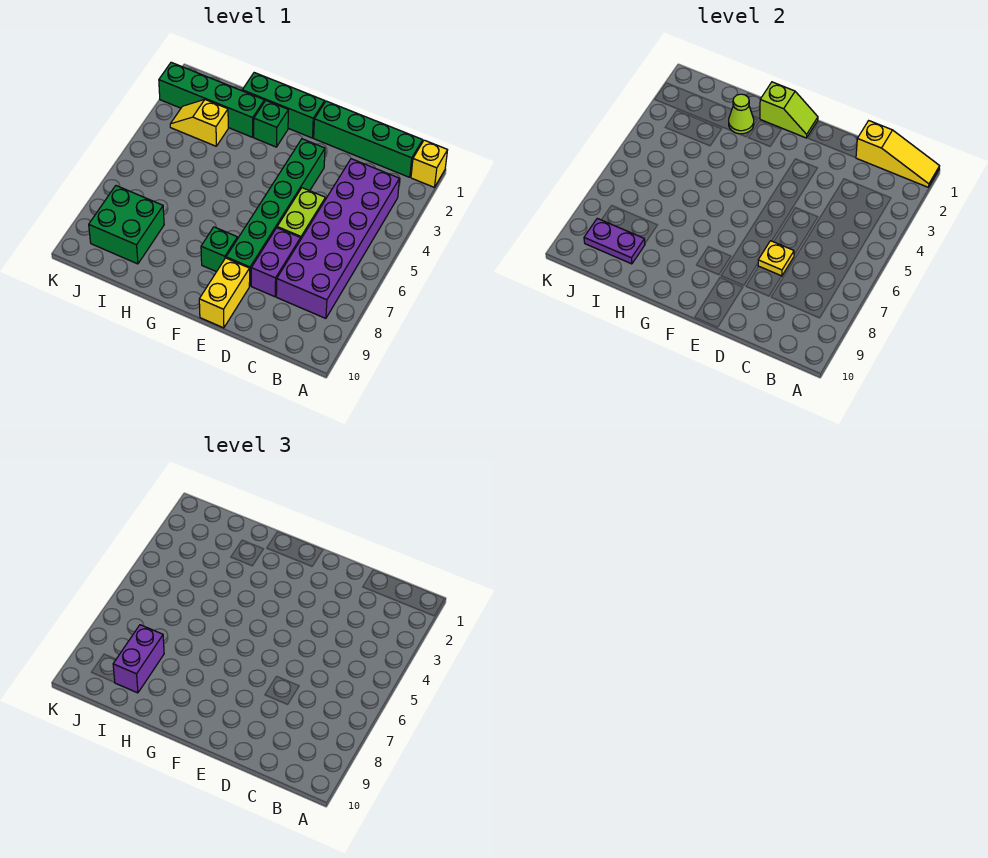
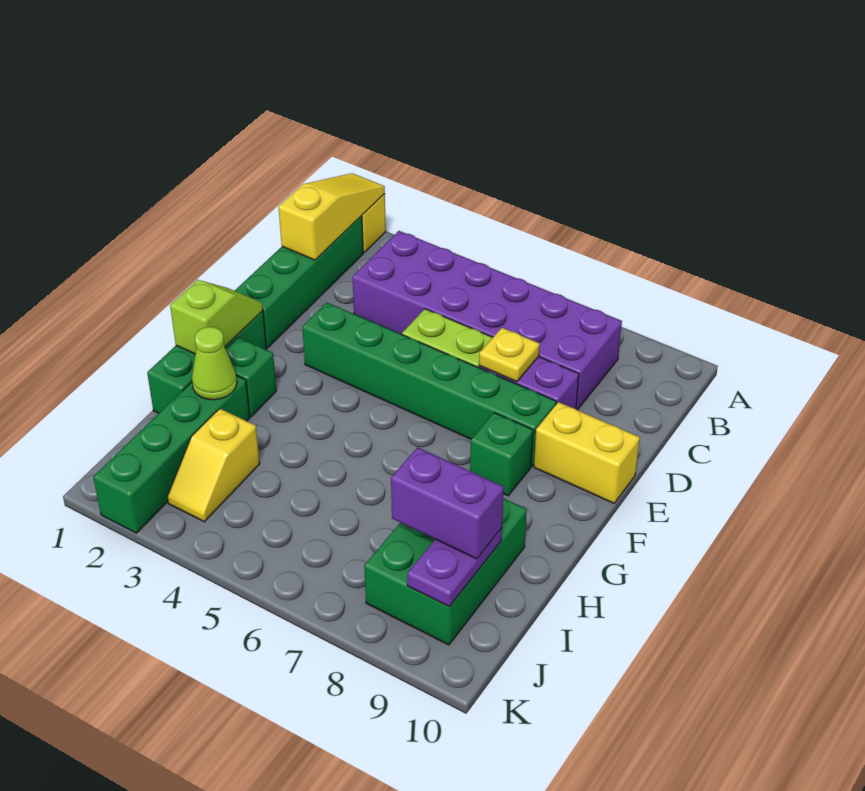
green brick I8:J9 level 1 -> green brick H8:J9 level 1

